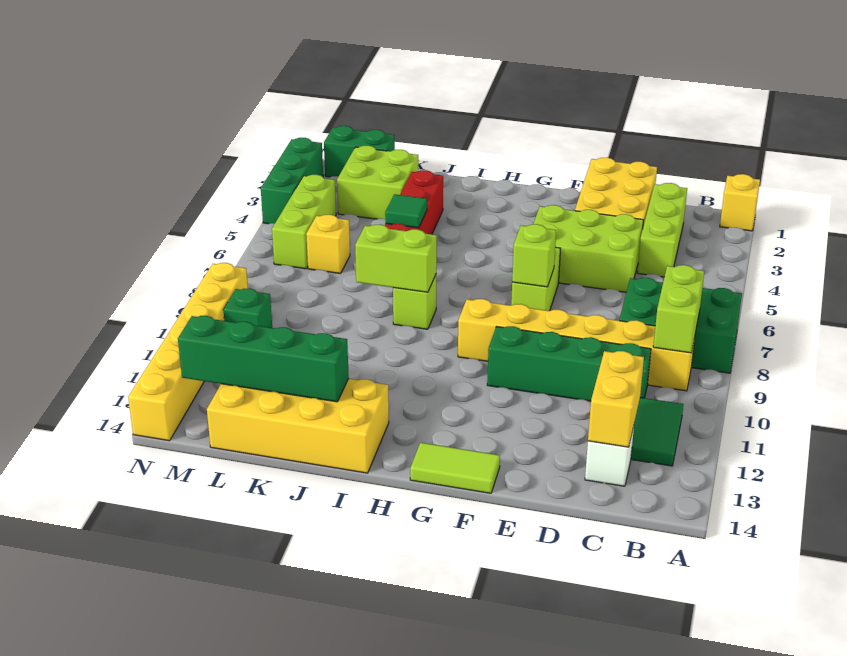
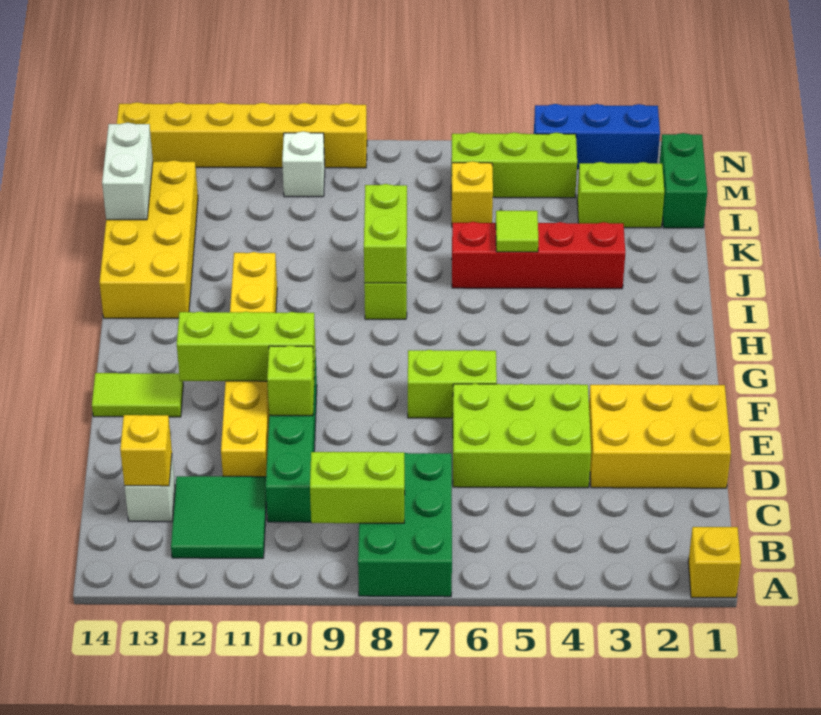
yellow brick B9:G9 level 1 -> yellow brick D11:I11 level 1
lime brick C2:C4 level 1 -> lime brick F10:F12 level 2
yellow brick C12:C13 level 2 -> yellow brick C13 level 2
lime brick D4:F5 level 1 -> lime brick D4:E6 level 1
lime brick F7 level 2 -> lime brick E10 level 2
lime tile F14:G14 level 1 -> lime tile F13:F14 level 1
green tile J5 level 2 -> lime tile J5 level 2
green brick J13:M13 level 2 -> none
lime brick K2:L3 level 1 -> lime brick L2:L3 level 1
none -> white brick K14:L14 level 2
green brick M10 level 1 -> white brick M10 level 1
green brick N2:N4 level 1 -> blue brick N2:N4 level 1

